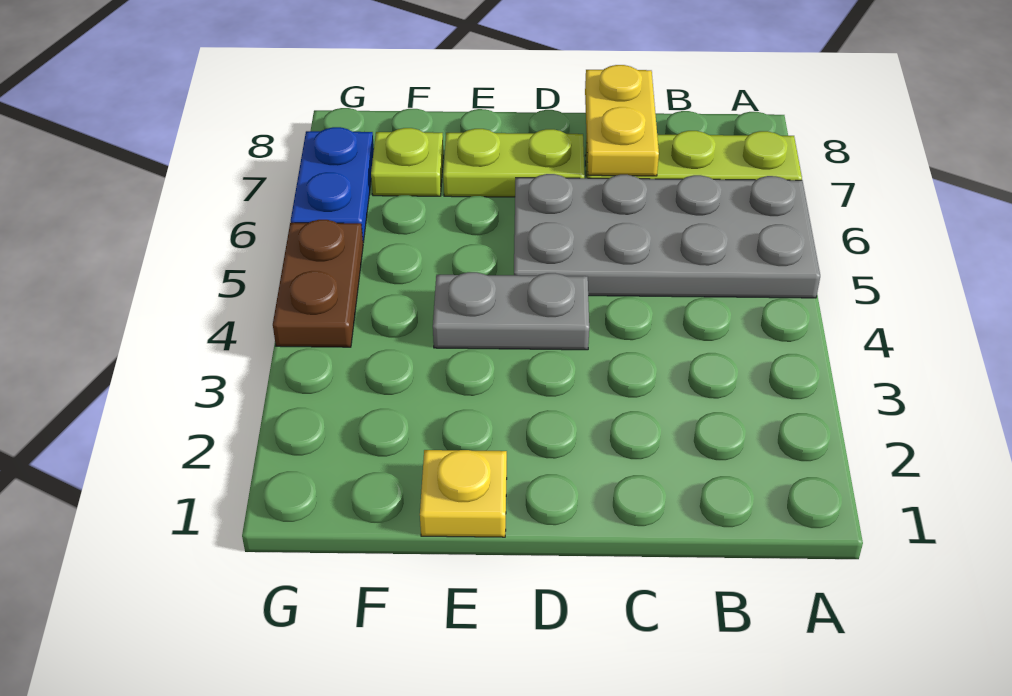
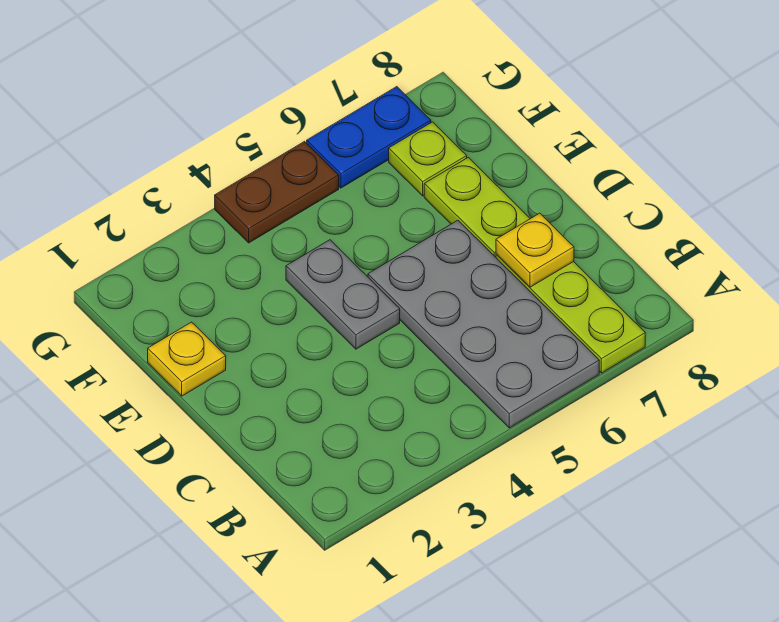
yellow plate C7:C8 level 2 -> yellow plate C7 level 2

